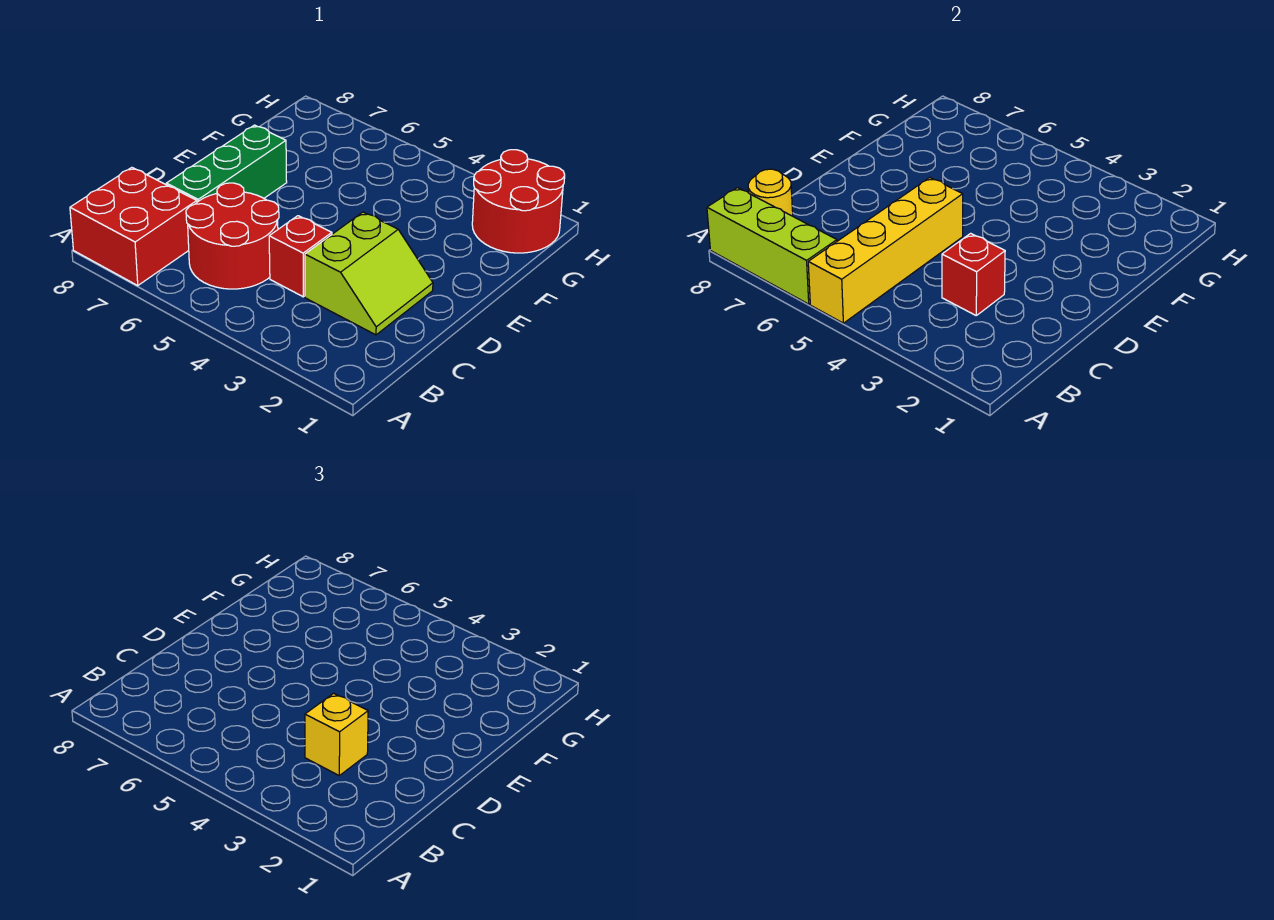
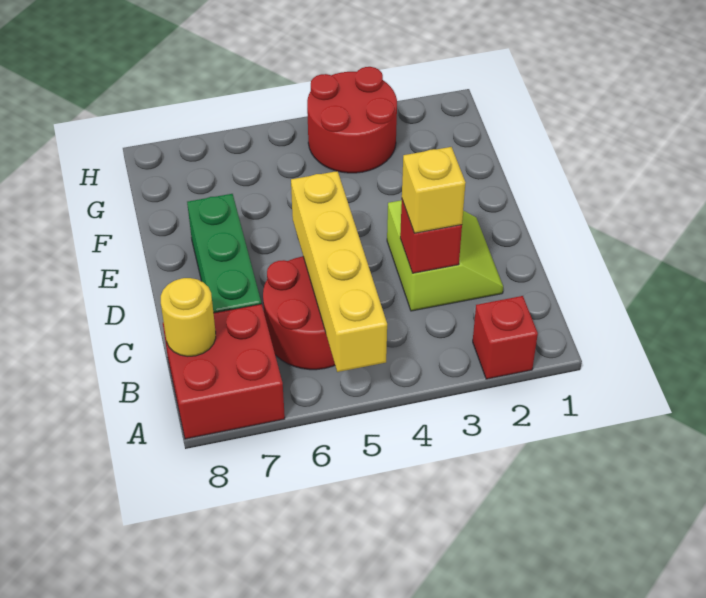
lime brick A6:A8 level 2 -> none
red brick C4 level 1 -> red brick A2 level 1
red round brick G1:H2 level 1 -> red round brick G3:H4 level 1

